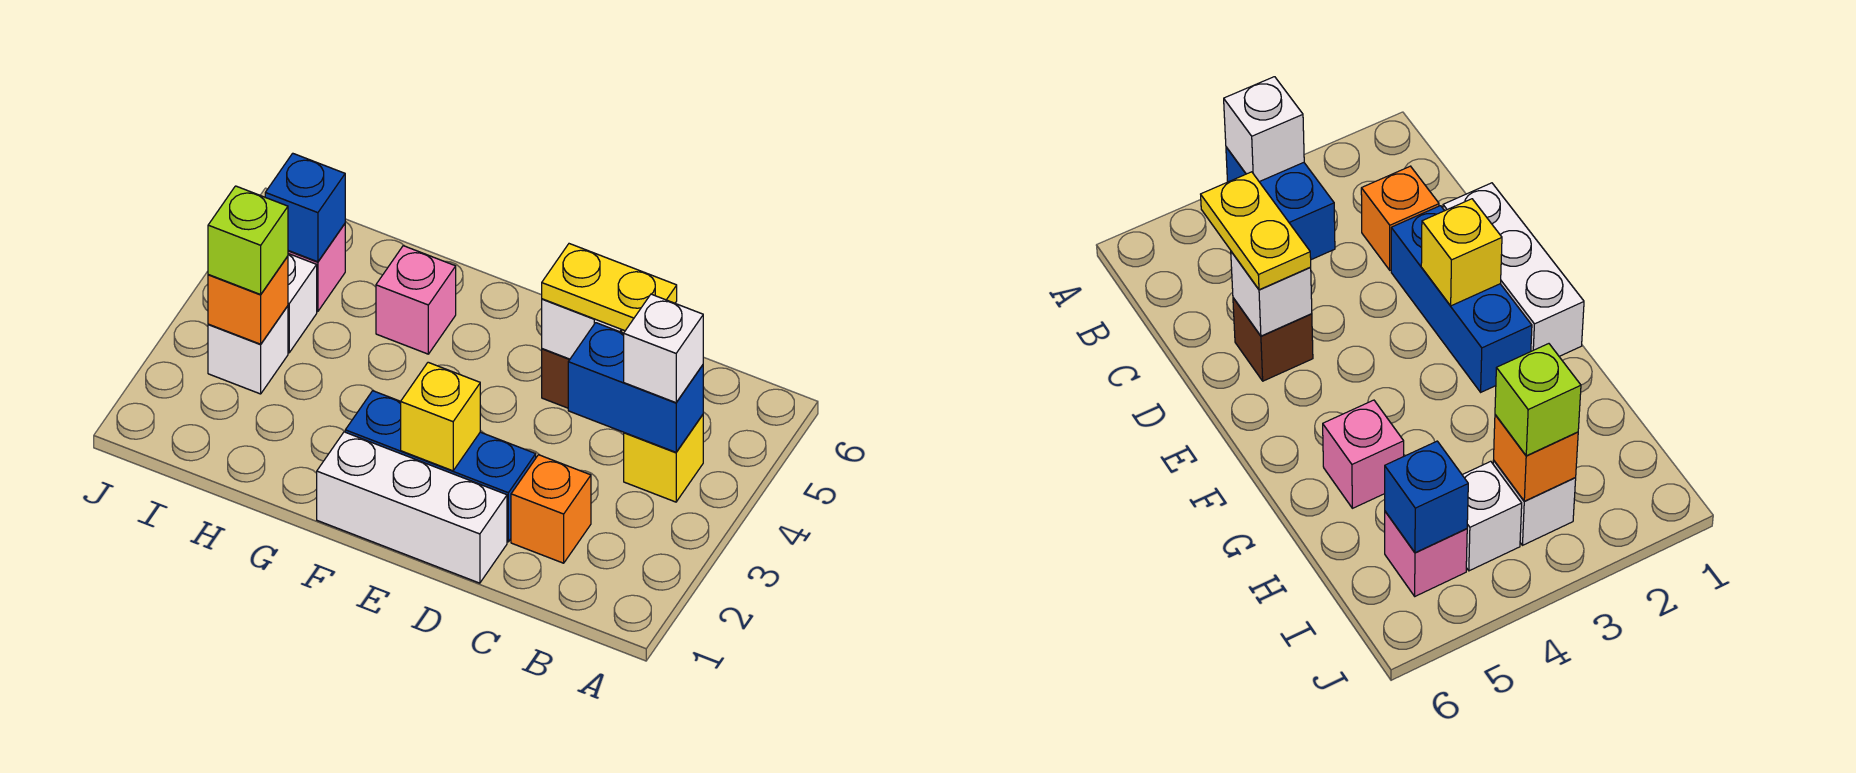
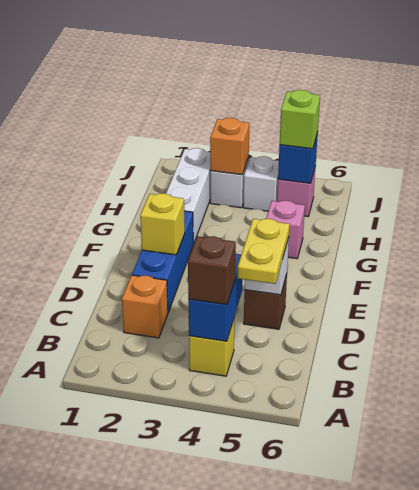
white brick B4 level 3 -> brown brick B4 level 3
white brick D1:F1 level 1 -> white brick G2:I2 level 1
lime brick I3 level 3 -> lime brick I5 level 3

